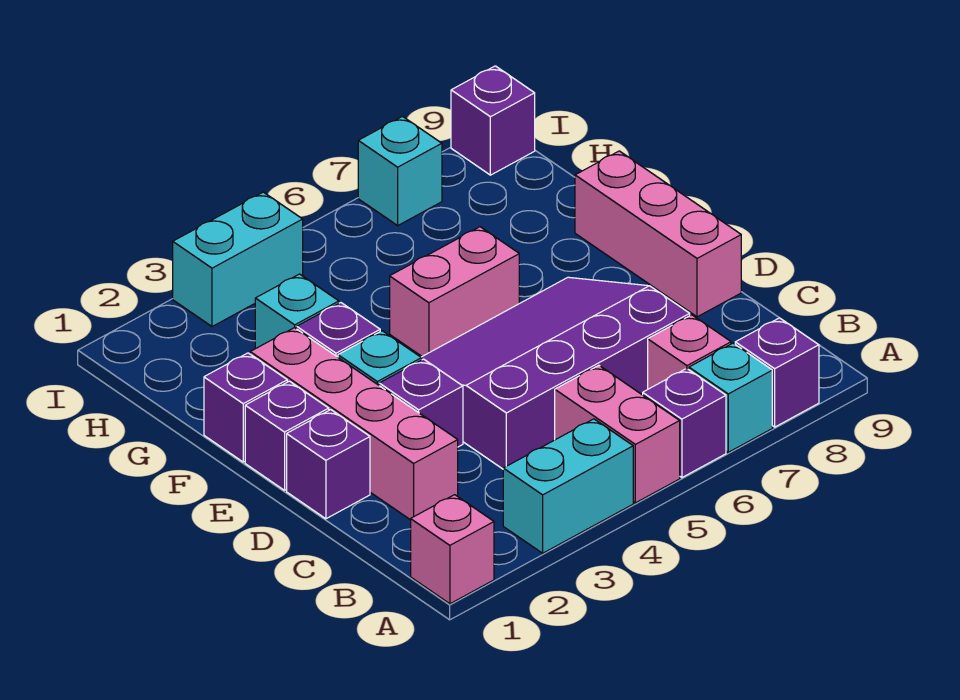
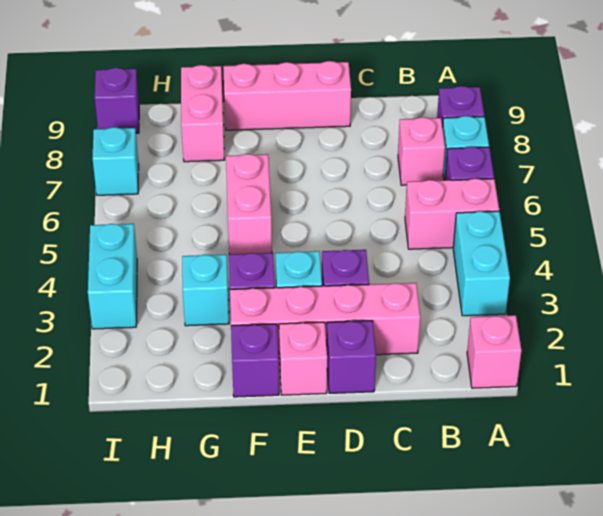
purple slope C4:E7 level 1 top C -> none
purple brick E1 level 1 -> pink brick E1 level 1
none -> pink brick G8:G9 level 1

